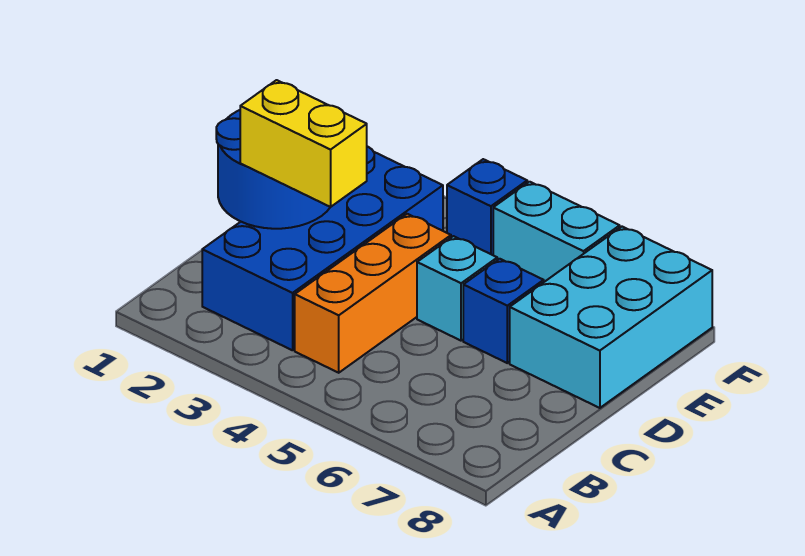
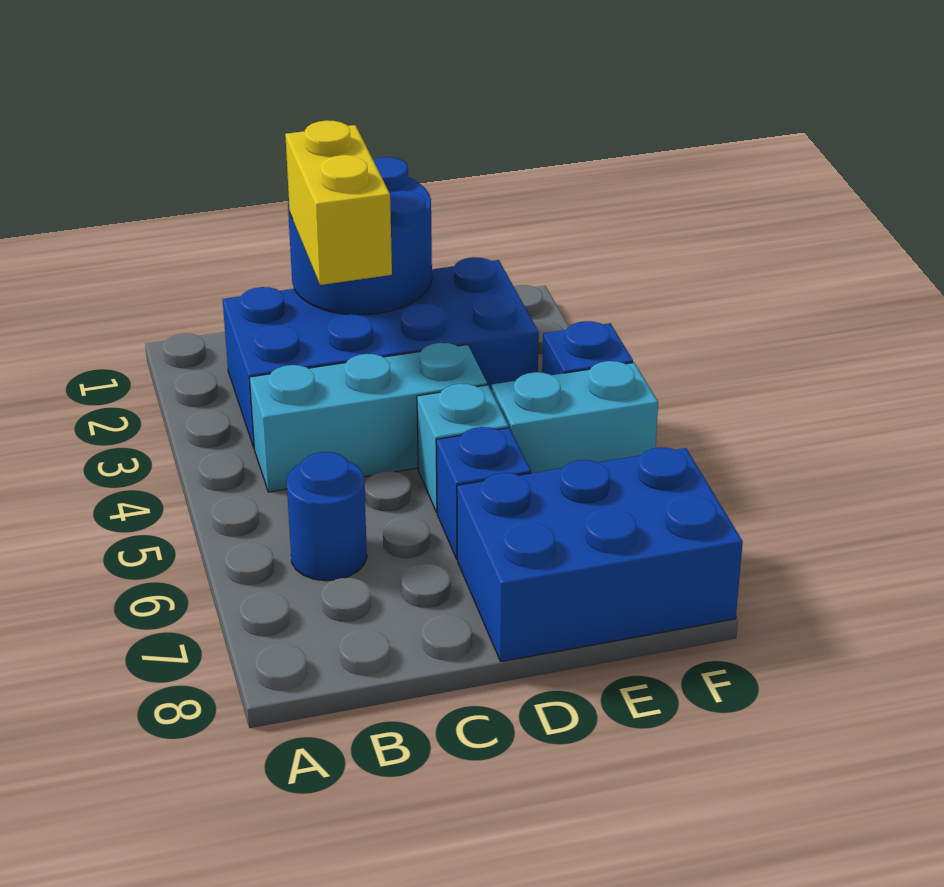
orange brick B4:D4 level 1 -> cyan brick B4:D4 level 1
none -> blue round brick B6 level 1
cyan brick D7:F8 level 1 -> blue brick D7:F8 level 1
cyan brick F5:F6 level 1 -> cyan brick E5:F5 level 1

